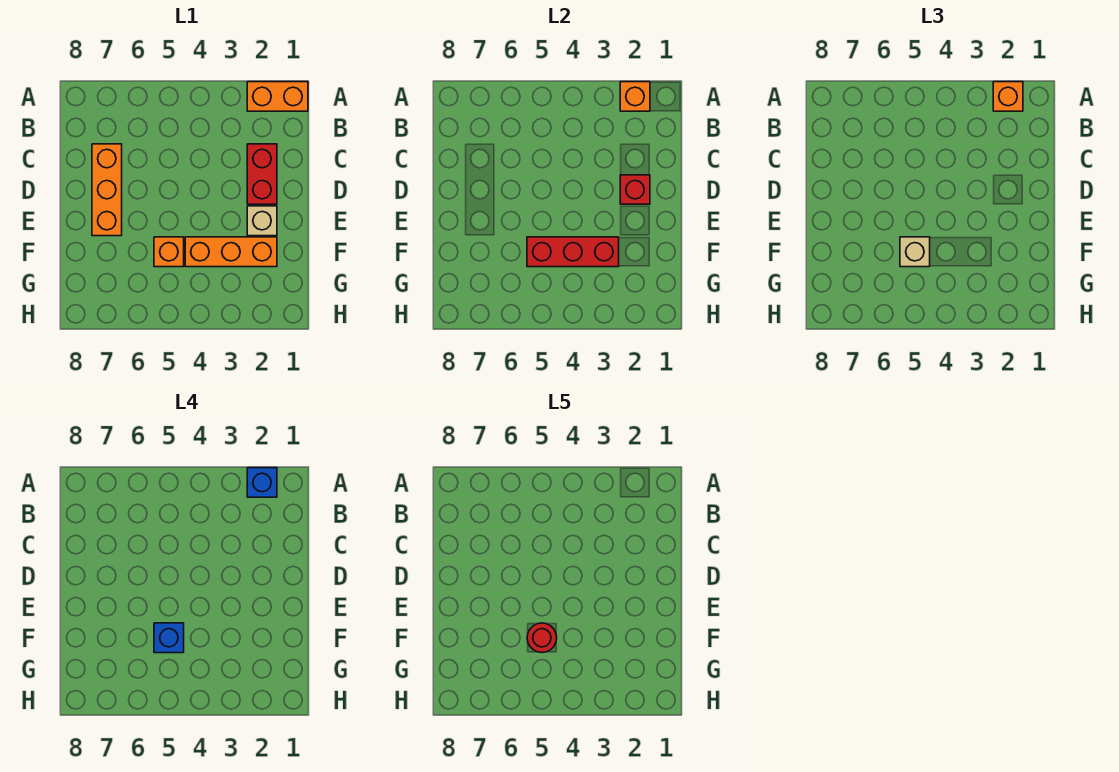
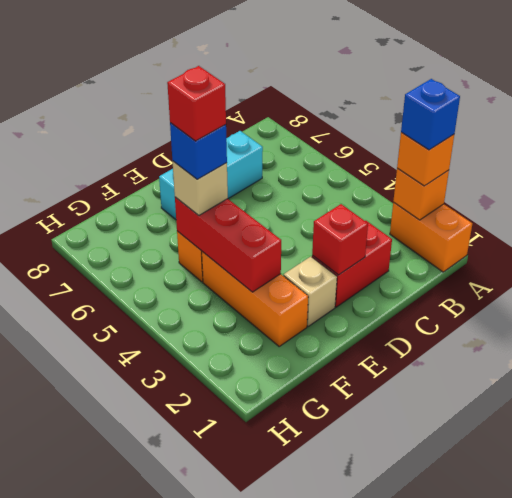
orange brick C7:E7 level 1 -> cyan brick C7:E7 level 1
red round brick F5 level 5 -> red brick F5 level 5

